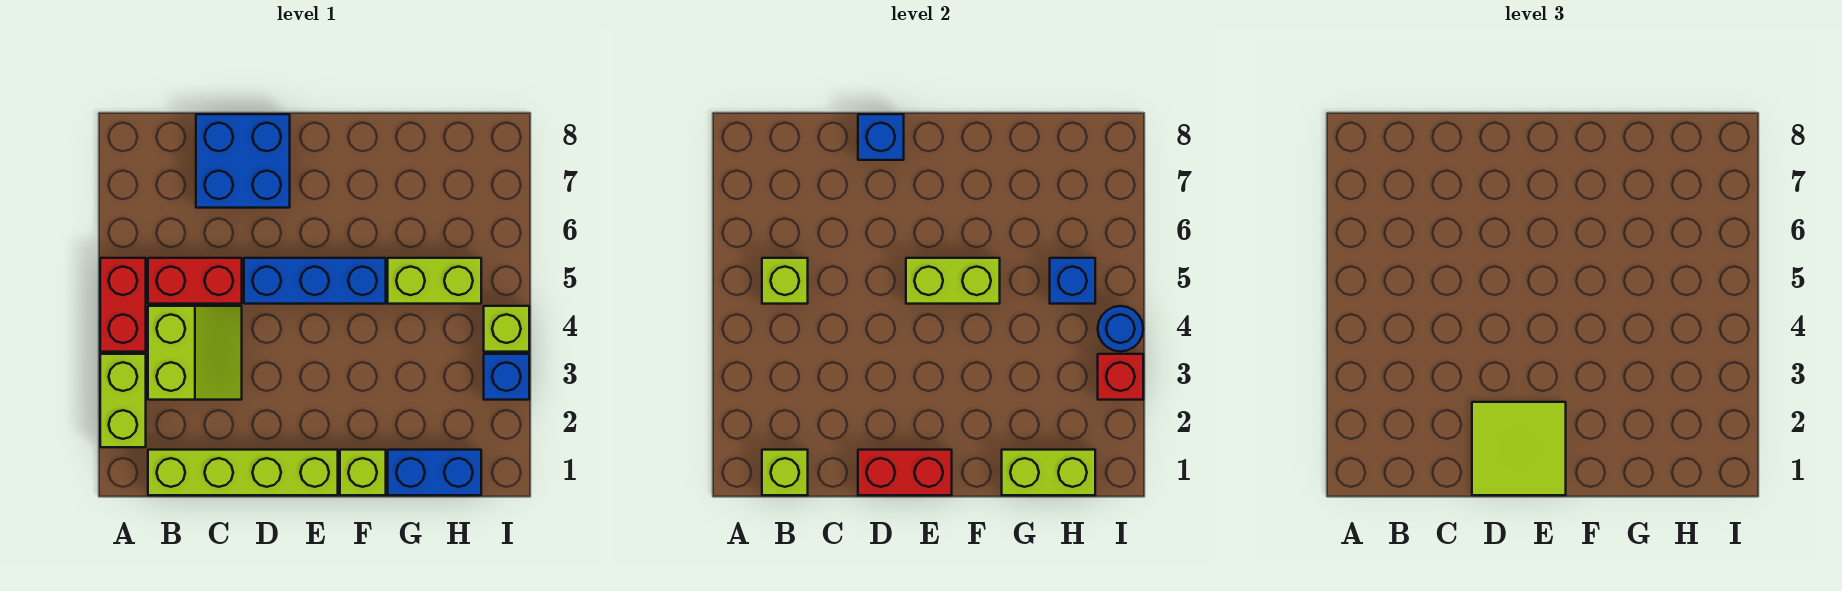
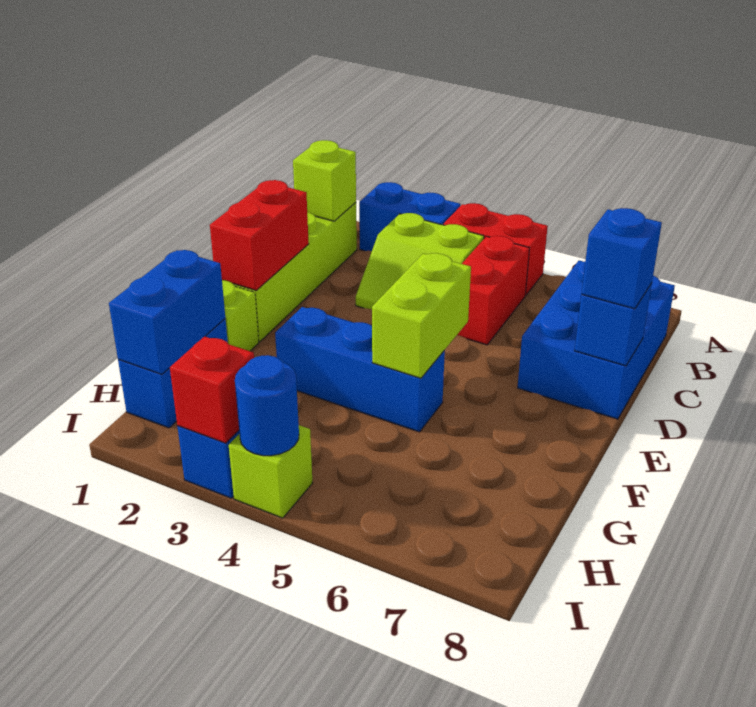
lime brick A2:A3 level 1 -> blue brick A2:A3 level 1
lime brick B5 level 2 -> none
blue brick C7:D8 level 1 -> blue brick B7:D8 level 1
lime tile D1:E2 level 3 -> none
blue brick D5:F5 level 1 -> blue brick F3:F5 level 1
lime brick G1:H1 level 2 -> blue brick G1:H1 level 2
lime brick G5:H5 level 1 -> none
blue brick H5 level 2 -> blue brick D8 level 3

